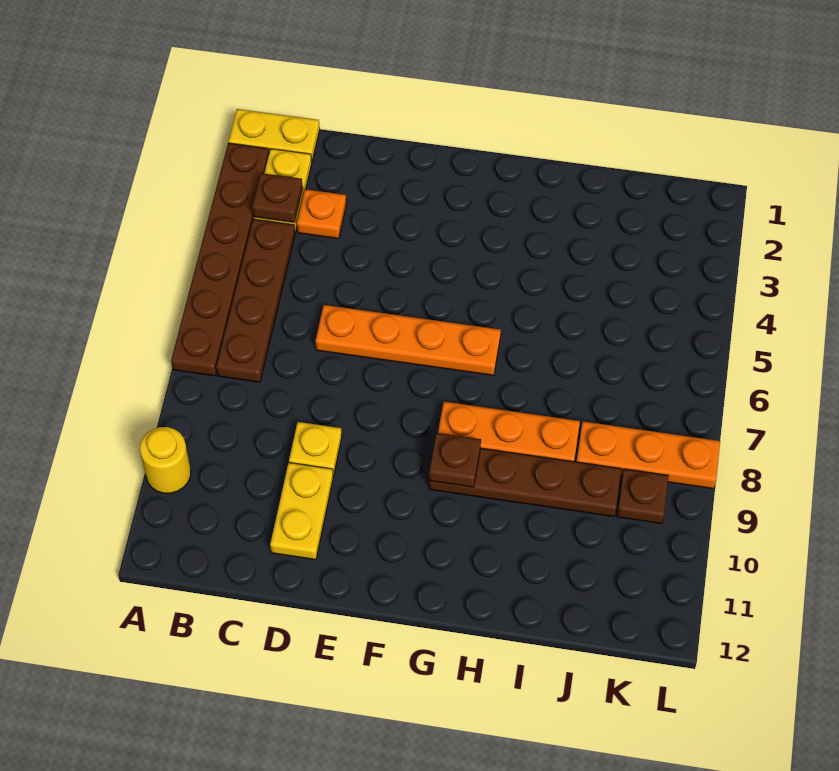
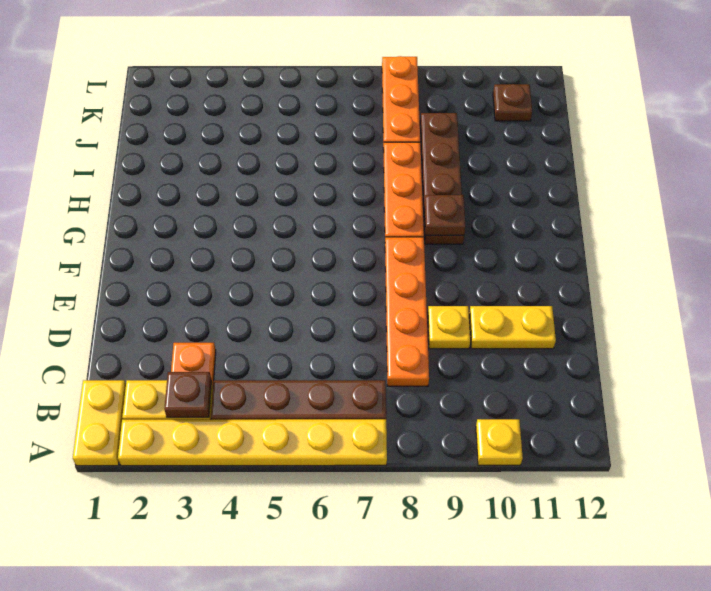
brown plate A2:A7 level 1 -> yellow plate A2:A7 level 1
yellow round brick A10 level 1 -> yellow plate A10 level 1
orange plate D6:G6 level 1 -> orange plate C8:F8 level 1
brown plate K9 level 1 -> brown plate K11 level 1

